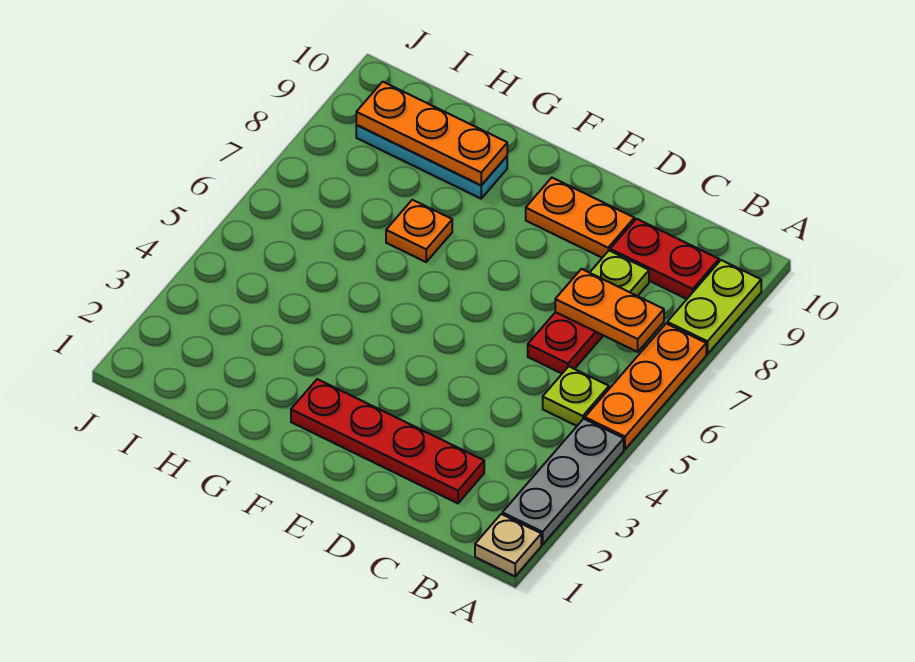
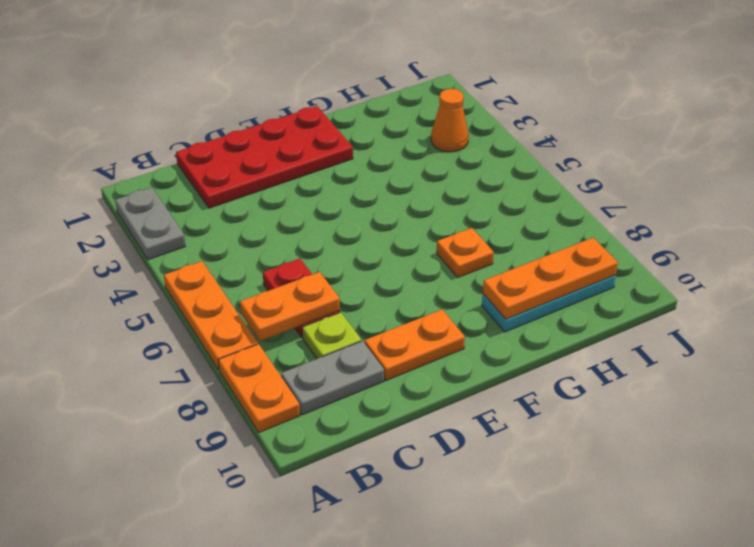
tan plate A1 level 1 -> none
grey plate A2:A4 level 1 -> grey plate A2:A3 level 1
lime plate A8:A9 level 1 -> orange plate A8:A9 level 1
lime plate B5 level 1 -> none
red plate B9:C9 level 1 -> grey plate B9:C9 level 1
red plate C2:F2 level 1 -> red plate C1:F2 level 1
none -> orange cone I3 level 1

